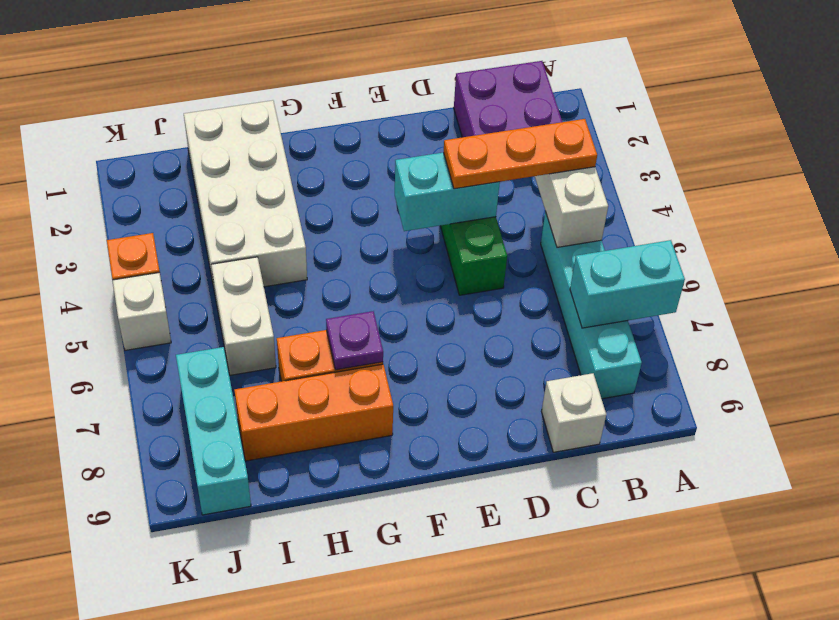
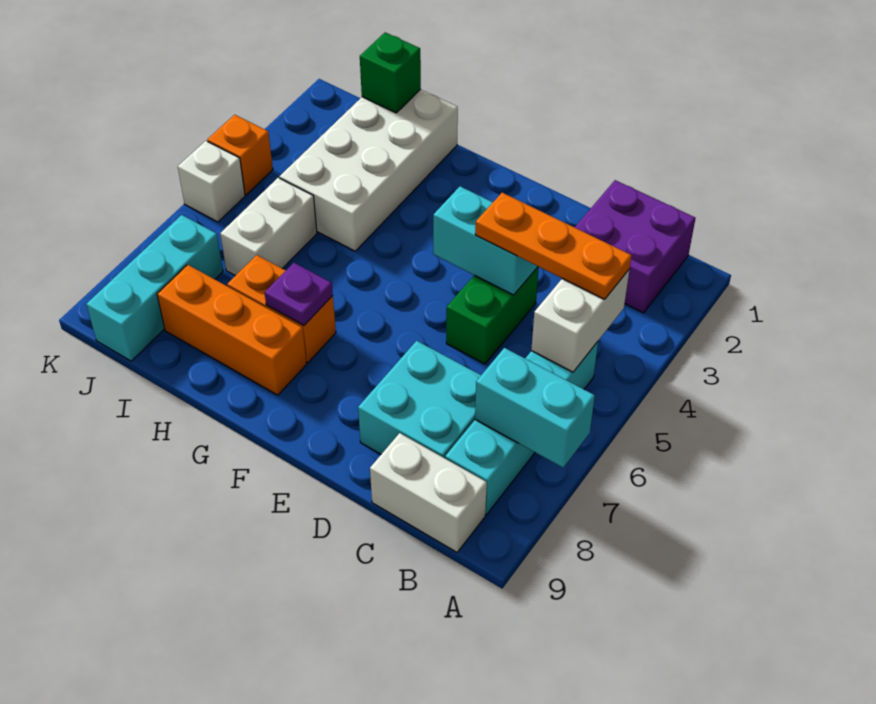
none -> cyan brick C7:D8 level 1
white brick C9 level 1 -> white brick B9:C9 level 1
none -> green brick I1 level 2

